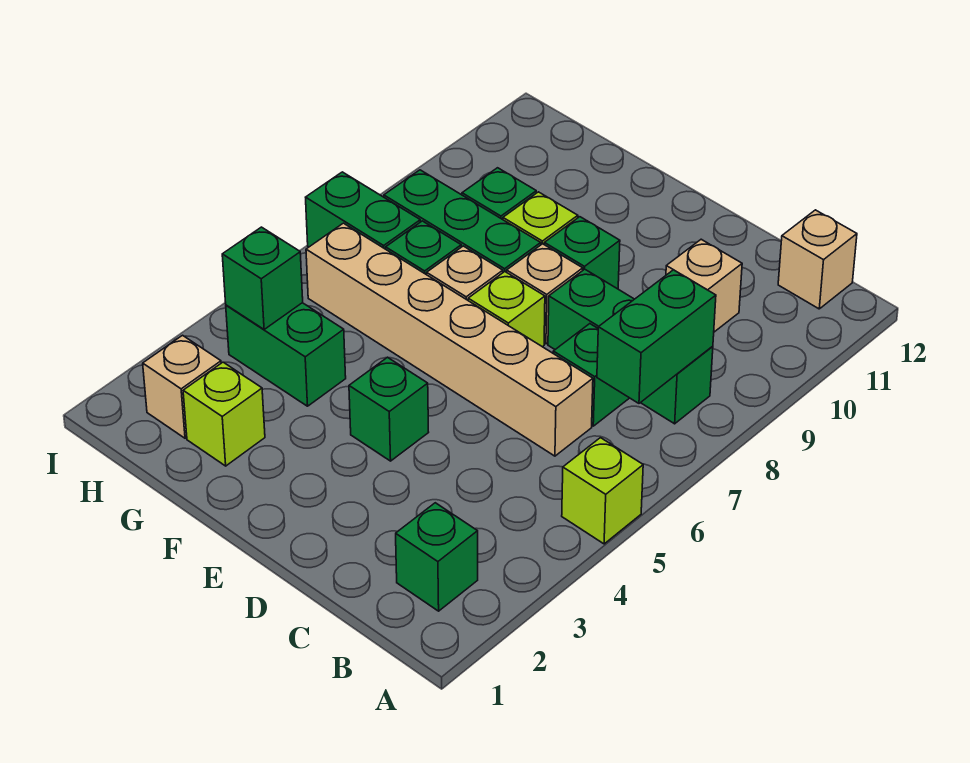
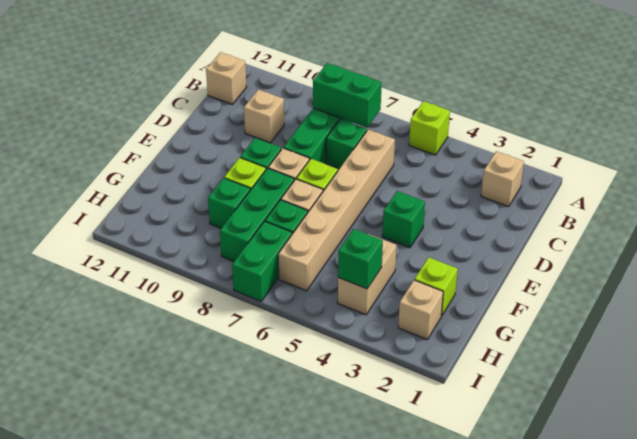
green brick B2 level 1 -> tan brick B2 level 1
green brick G4:H4 level 1 -> tan brick G4:H4 level 1

